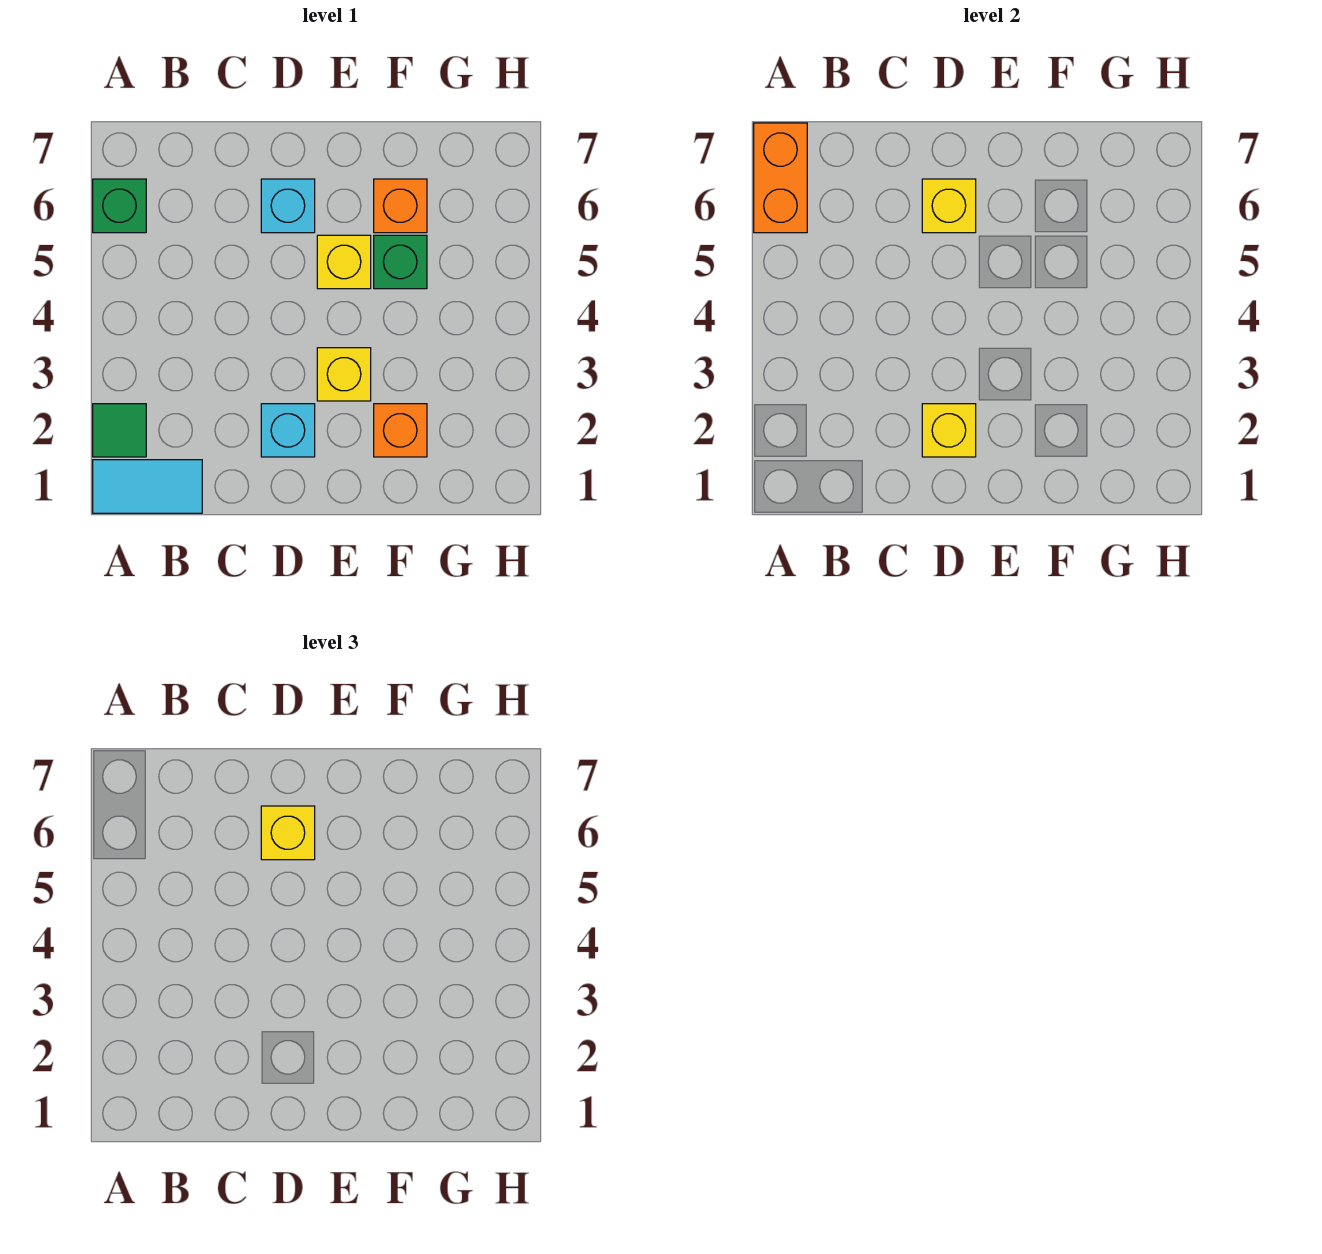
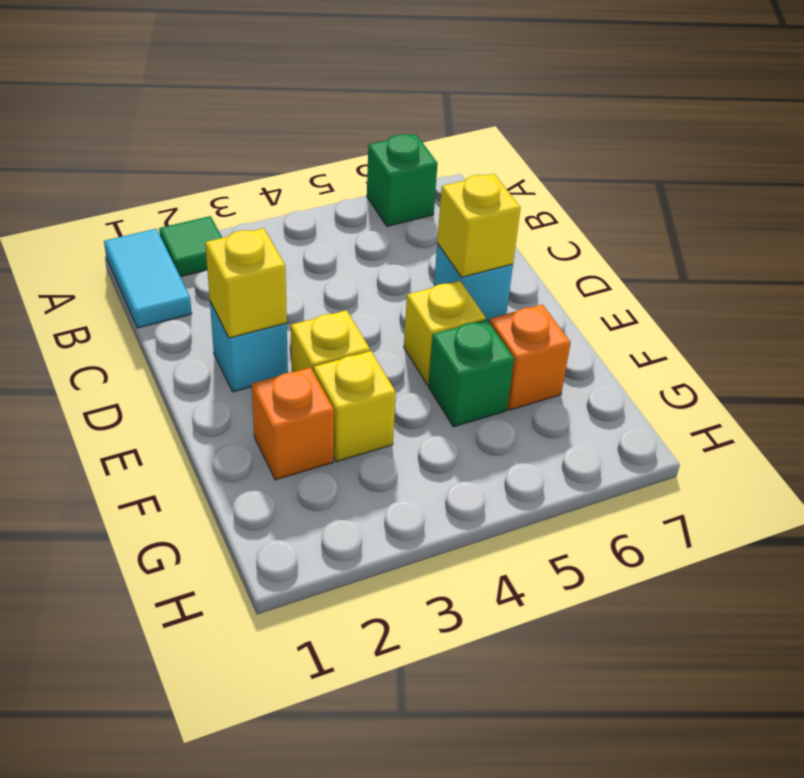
orange brick A6:A7 level 2 -> none
yellow brick D6 level 3 -> yellow brick F3 level 1

